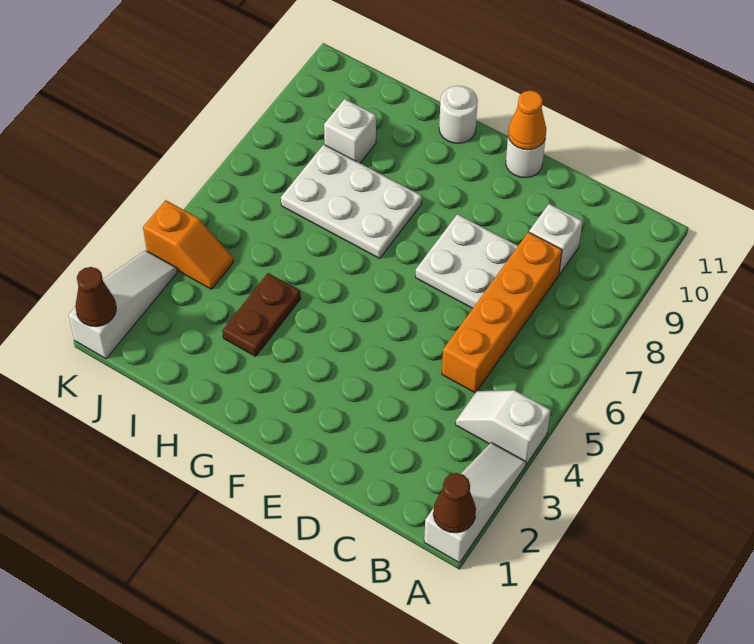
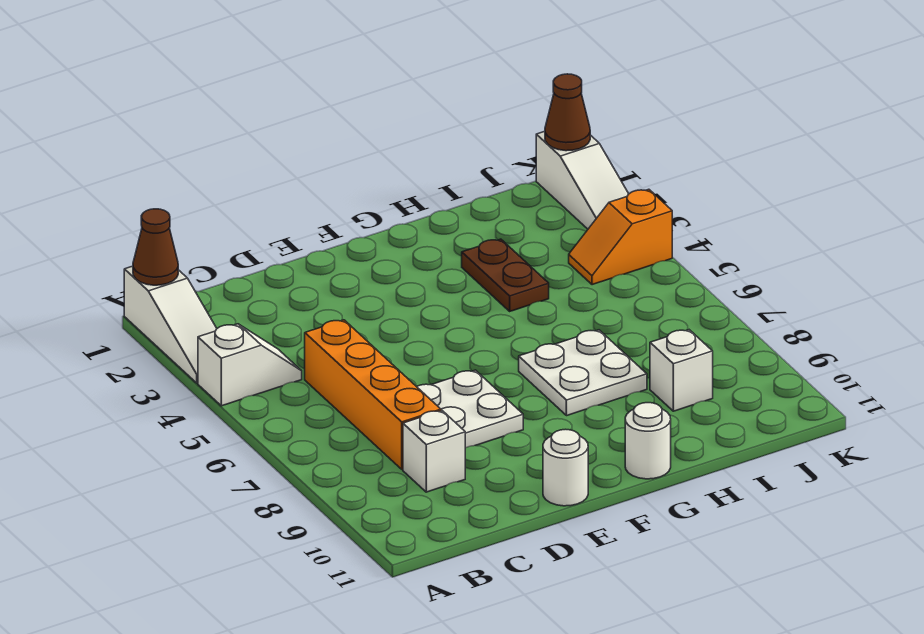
orange cone E11 level 2 -> none
white plate G7:I8 level 1 -> white plate G7:H8 level 1

